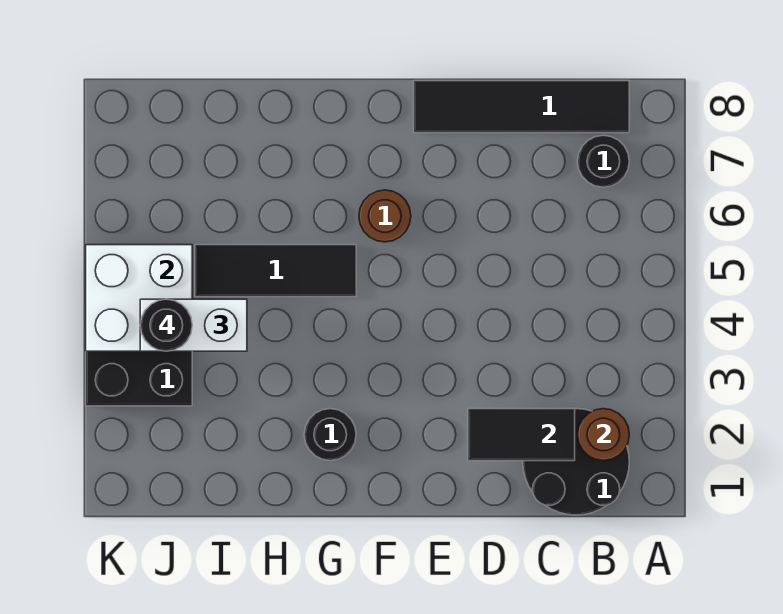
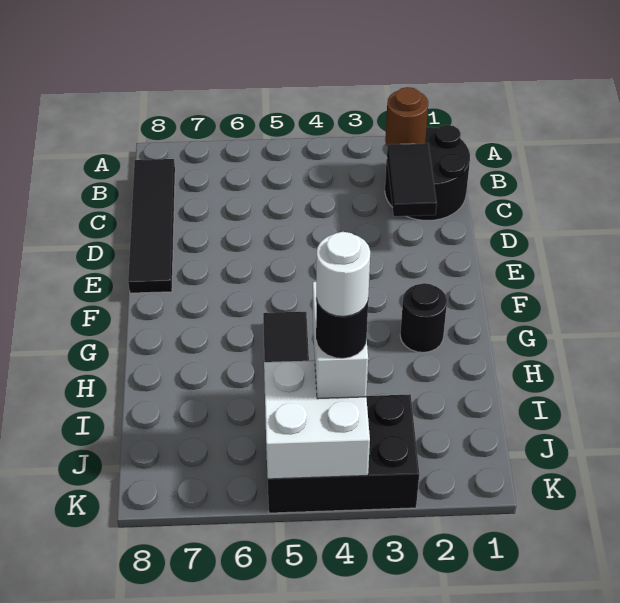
black round brick B7 level 1 -> none
brown round brick F6 level 1 -> none
none -> white round brick J4 level 5

